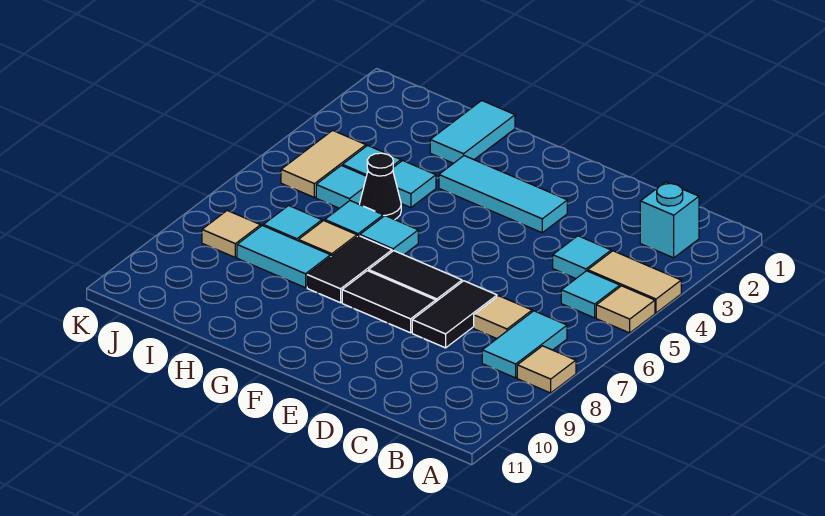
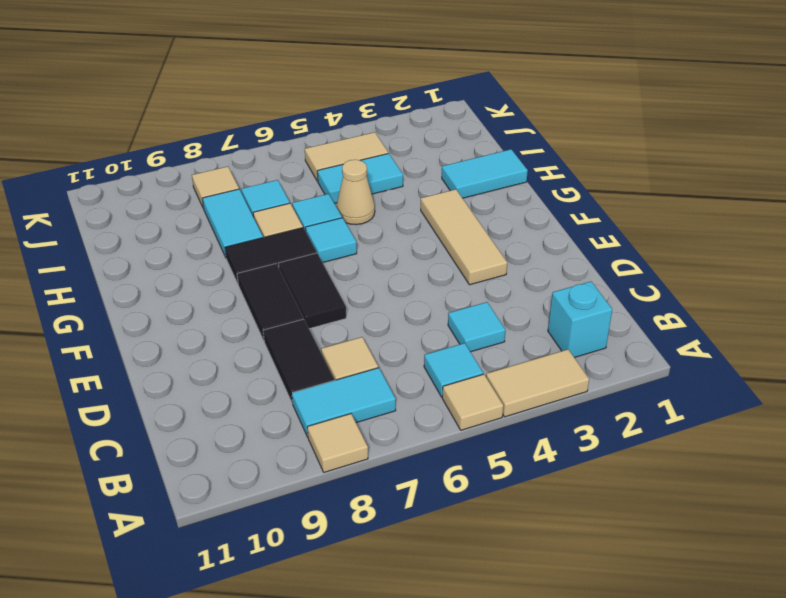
tan tile A4:B4 level 1 -> tan tile A3:A4 level 1
black tile D7:D8 level 1 -> black tile C8:D8 level 1
cyan tile E3:G3 level 1 -> tan tile E3:G3 level 1
cyan tile H4 level 1 -> none
black cone H5 level 1 -> tan cone H5 level 1

